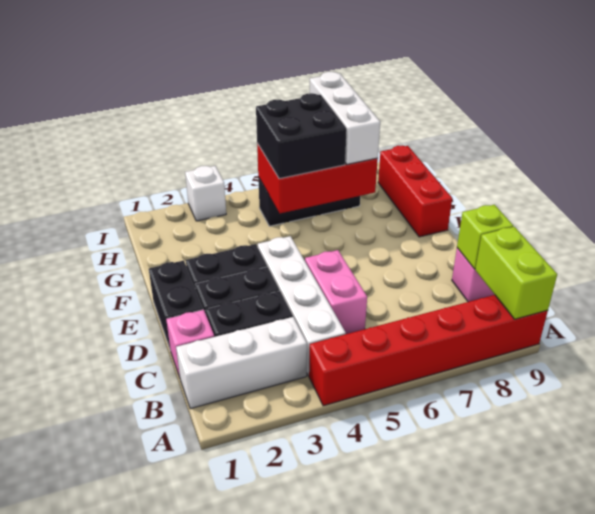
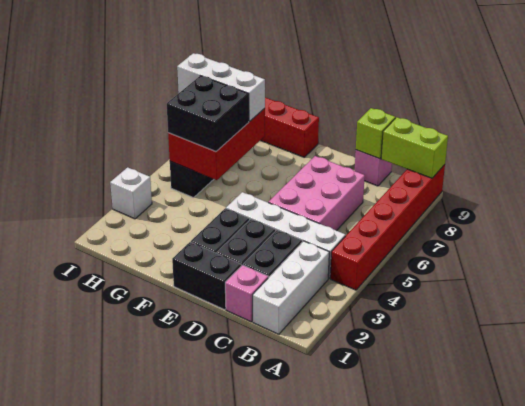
pink brick C5:D5 level 1 -> pink brick C5:D7 level 1

